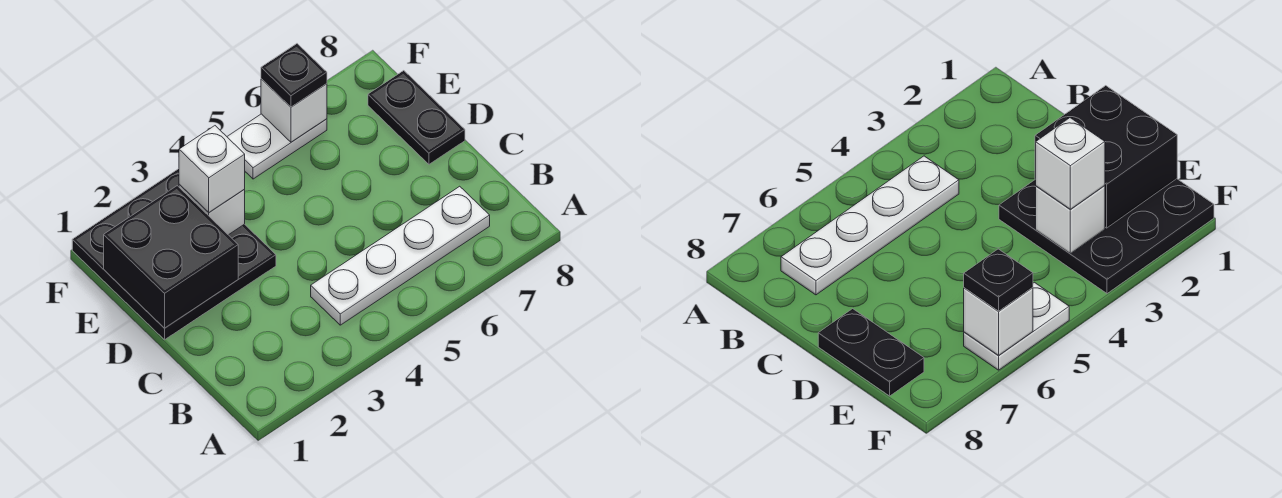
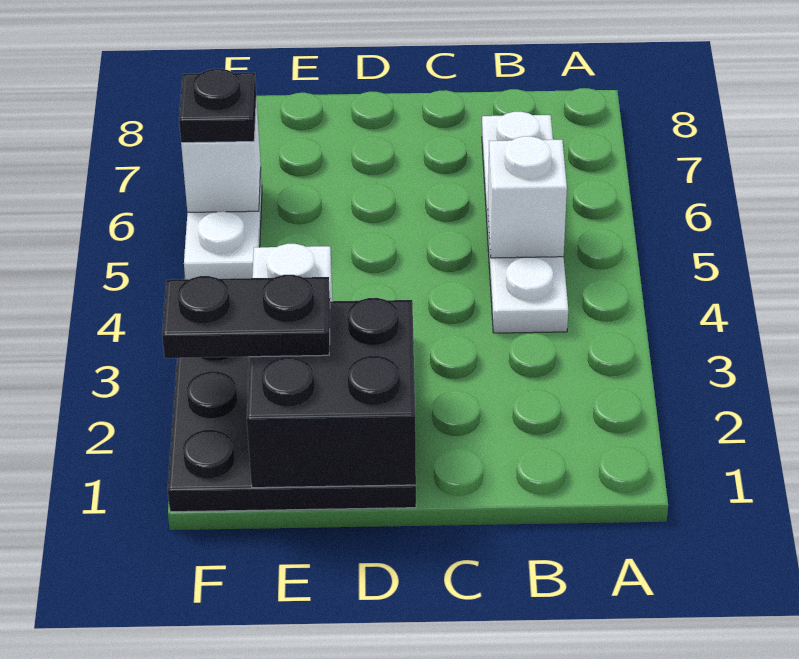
black plate D8:E8 level 1 -> black plate E2:F2 level 3
white brick E3 level 3 -> white brick B5 level 2

